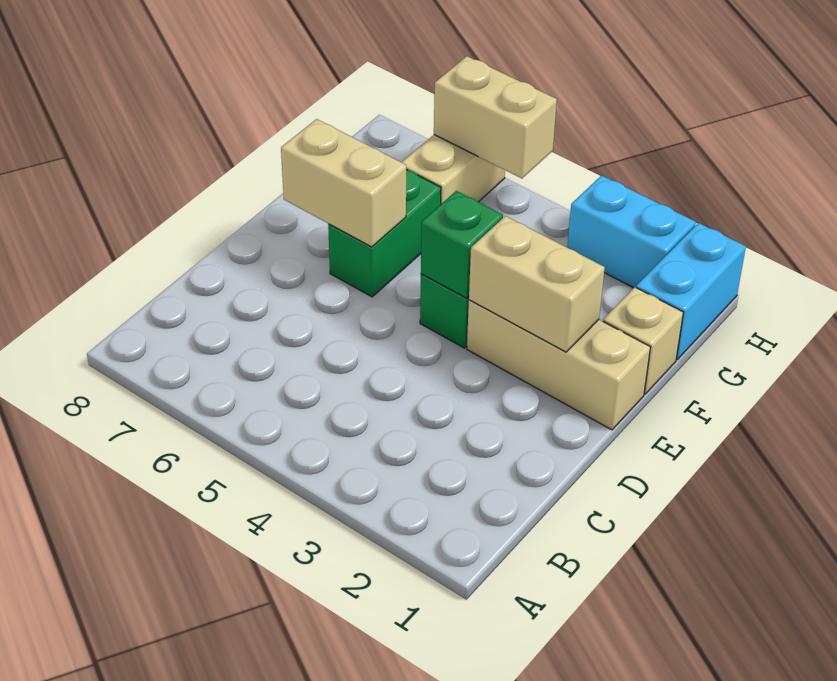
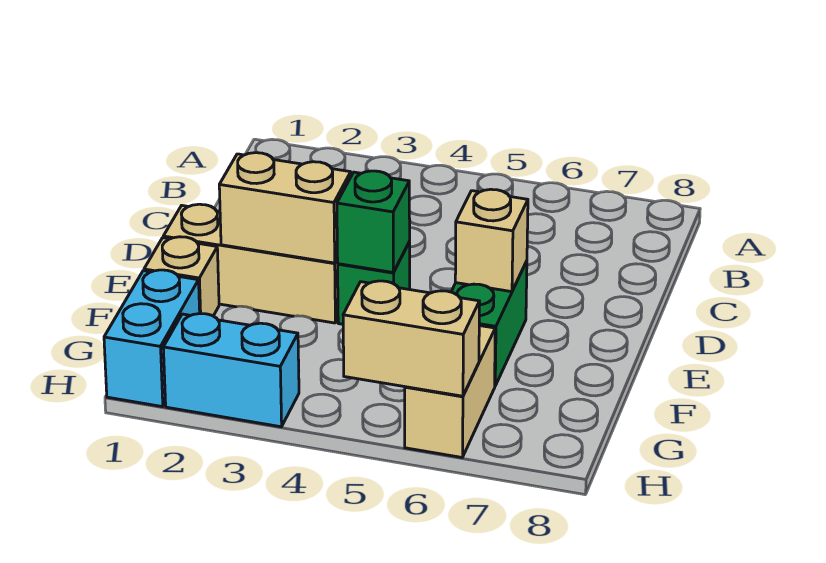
tan brick E6:E7 level 2 -> tan brick E6 level 2

